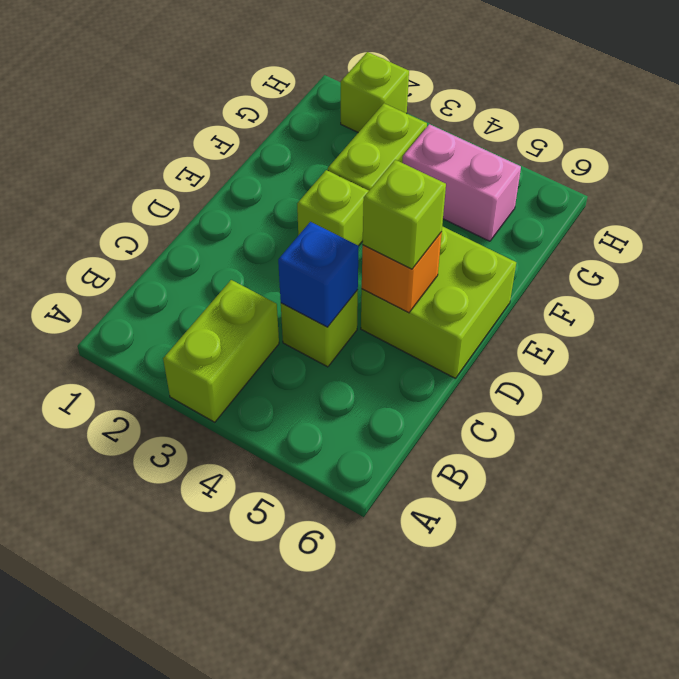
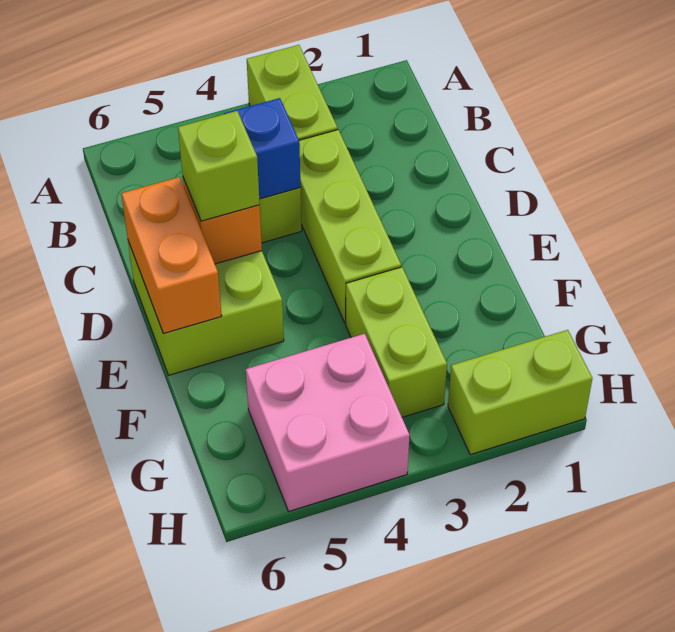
none -> orange brick D6:E6 level 2
lime brick E3 level 1 -> lime brick C3:E3 level 1
pink brick G4:G5 level 1 -> pink brick G4:H5 level 1
lime brick H2 level 1 -> lime brick H1:H2 level 1

